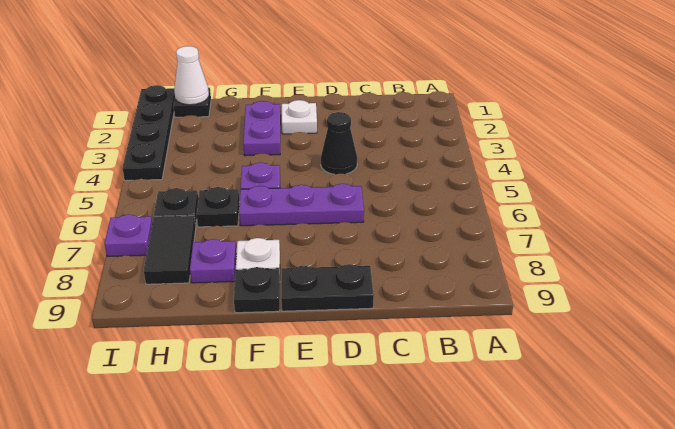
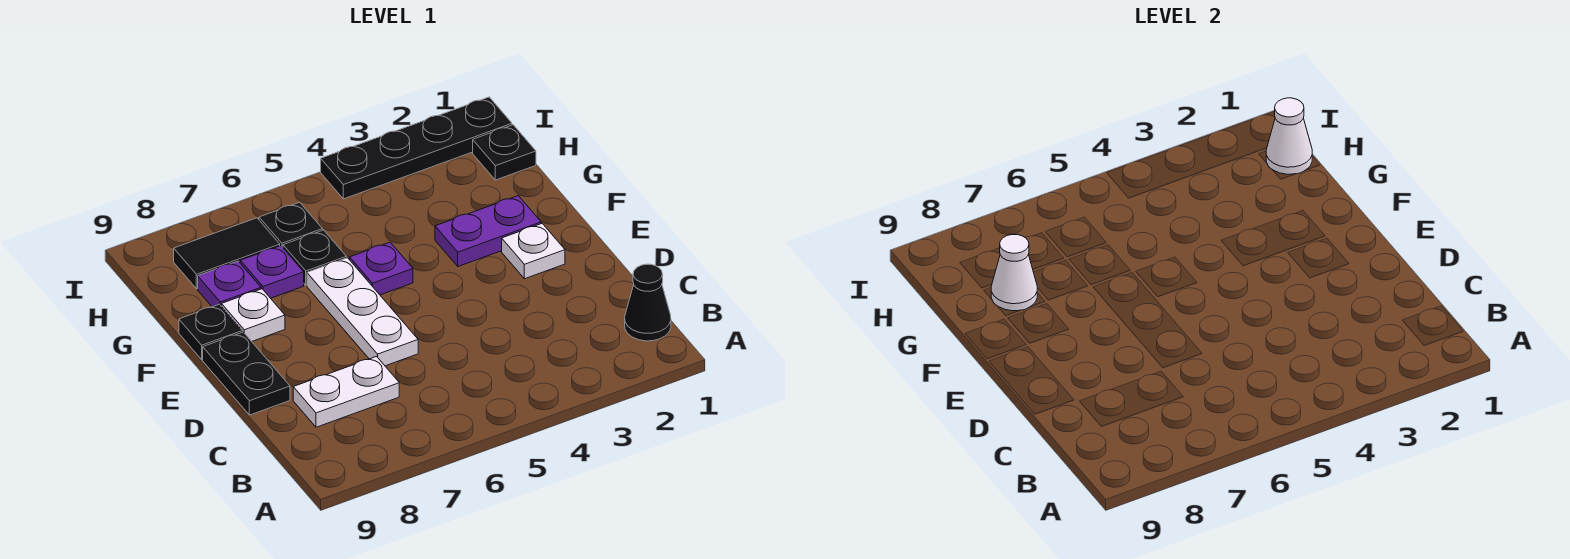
none -> white plate C7:C8 level 1
black cone D4 level 1 -> black cone B1 level 1
purple plate D6:F6 level 1 -> white plate D6:F6 level 1
none -> white cone G8 level 2
purple plate I7 level 1 -> purple plate G7 level 1

